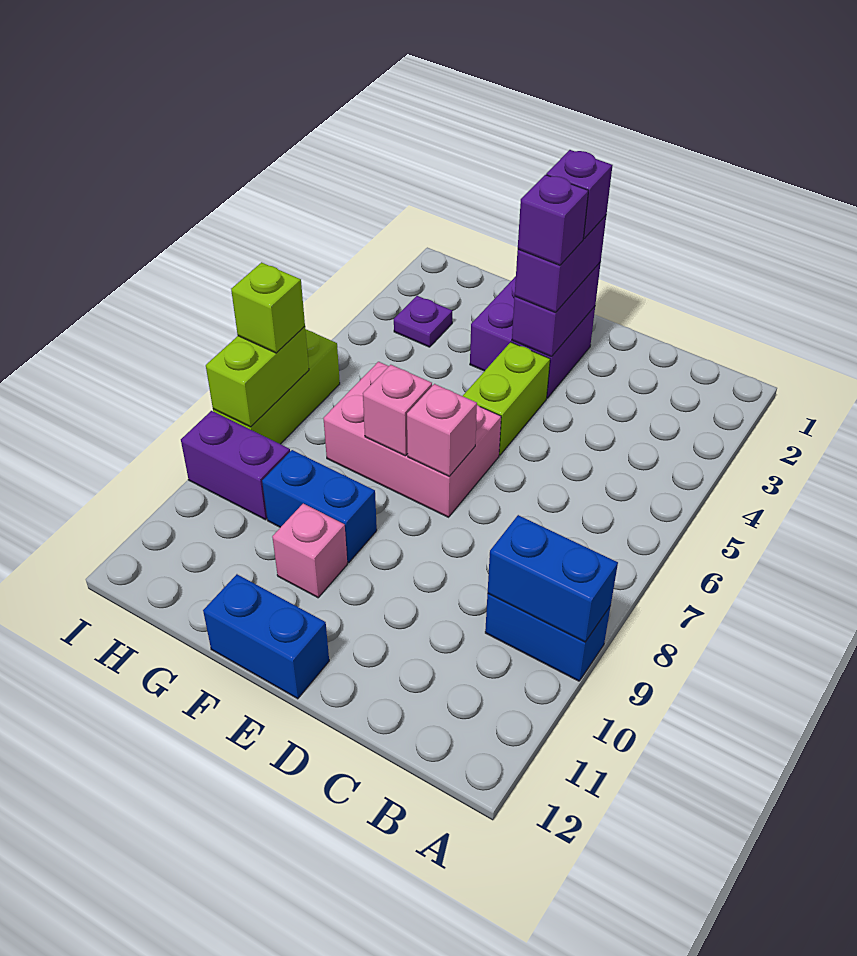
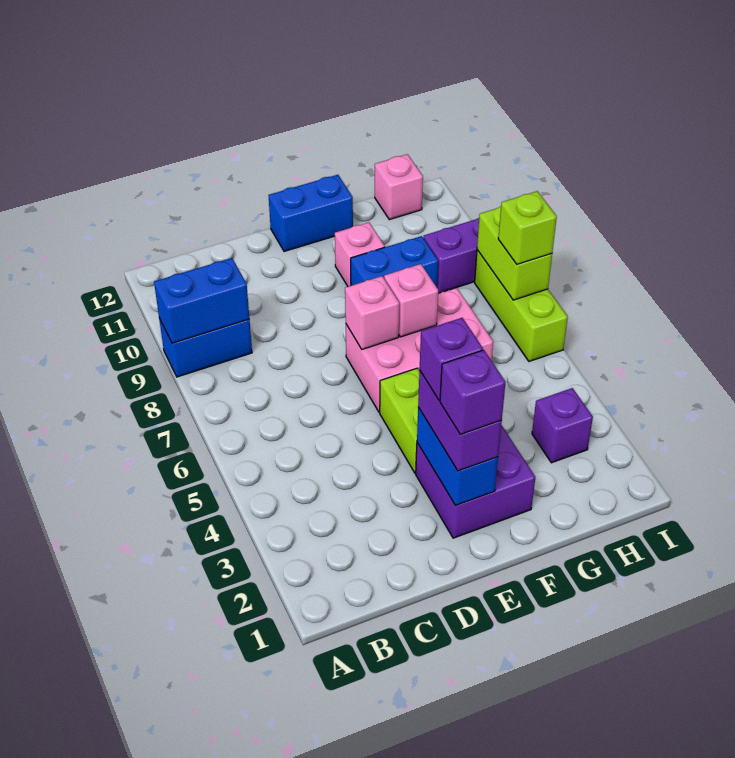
purple brick E2:E3 level 2 -> blue brick E2:E3 level 2
purple plate H3 level 1 -> purple brick H3 level 1
none -> pink brick H12 level 1

